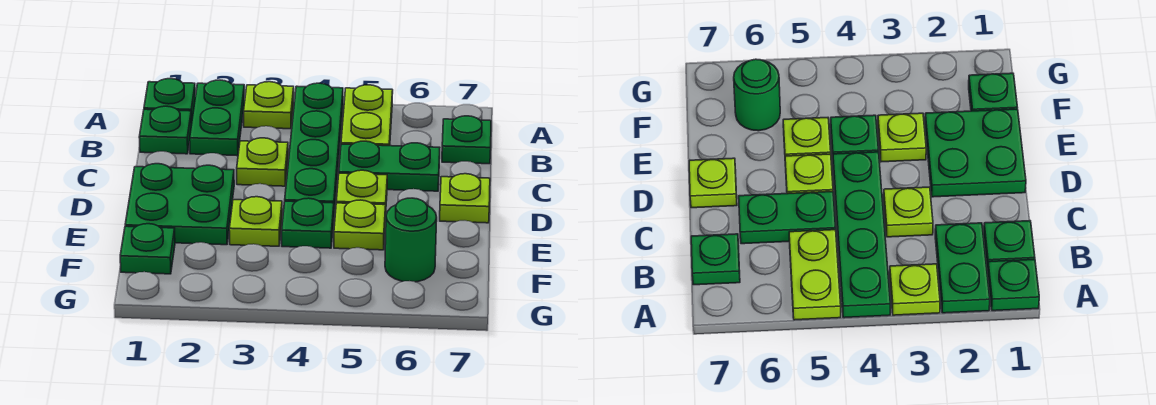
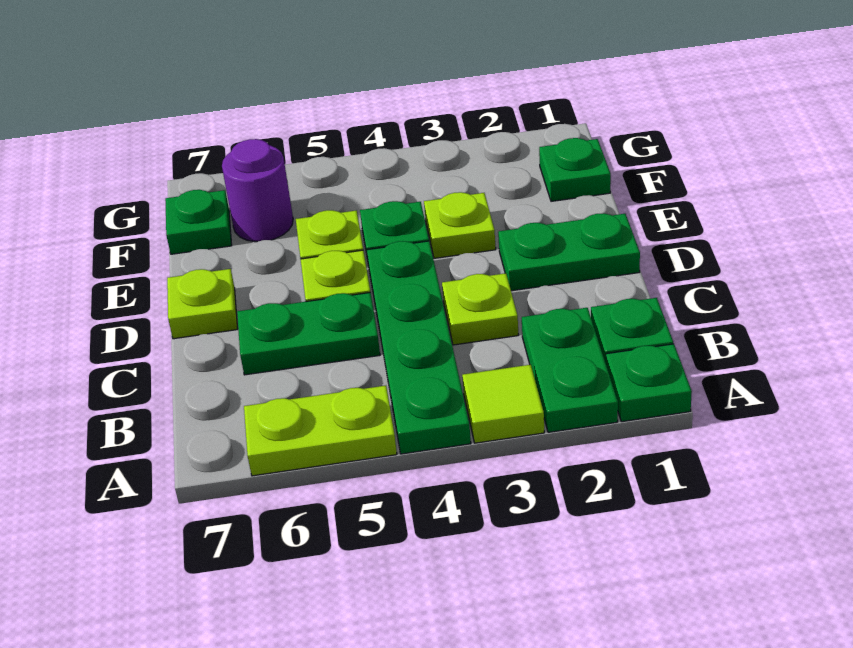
lime plate A3 level 1 -> lime tile A3 level 1
lime plate A5:B5 level 1 -> lime plate A5:A6 level 1
green plate B7 level 1 -> green plate F7 level 1
green plate D1:E2 level 1 -> green plate D1:D2 level 1
green round brick F6 level 1 -> purple round brick F6 level 1

